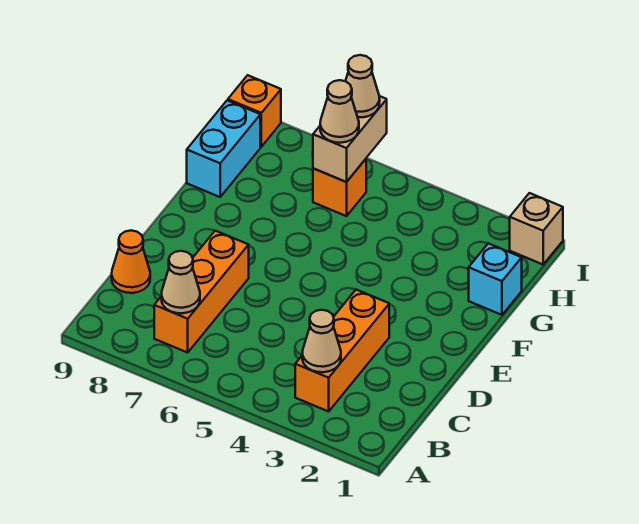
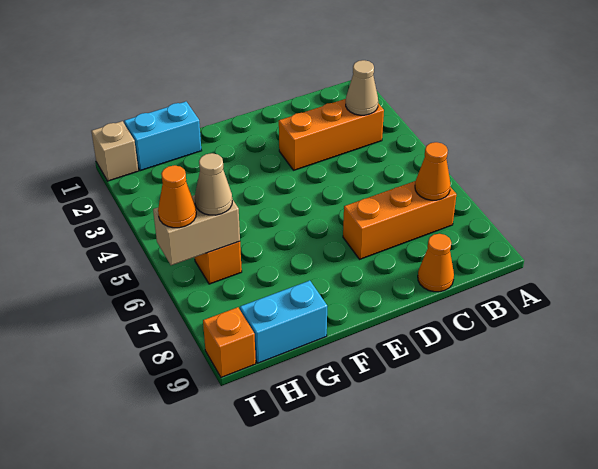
tan cone B7 level 2 -> orange cone B7 level 2
cyan brick G1 level 1 -> cyan brick G1:H1 level 1
tan cone I6 level 3 -> orange cone I6 level 3

